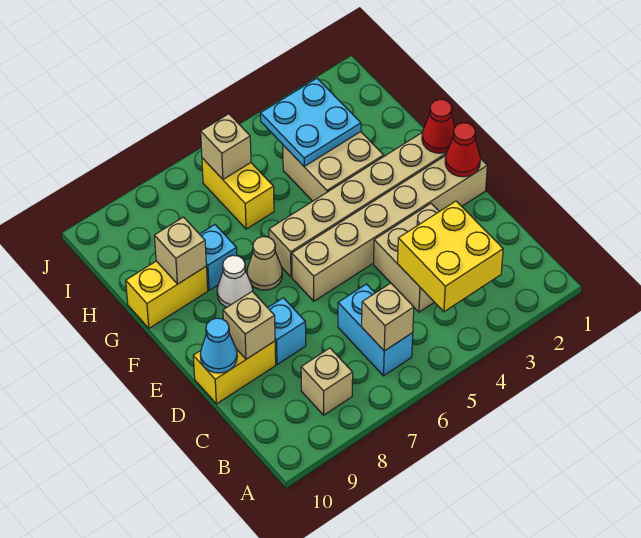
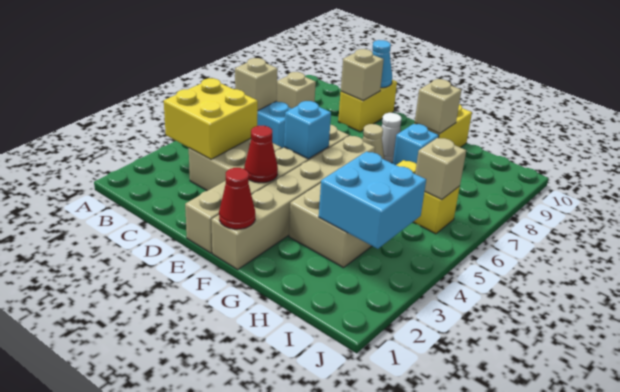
cyan brick D8 level 1 -> cyan brick E5 level 2
red cone E1 level 2 -> red cone E3 level 2
cyan plate H3:I4 level 2 -> cyan brick H3:I4 level 2

